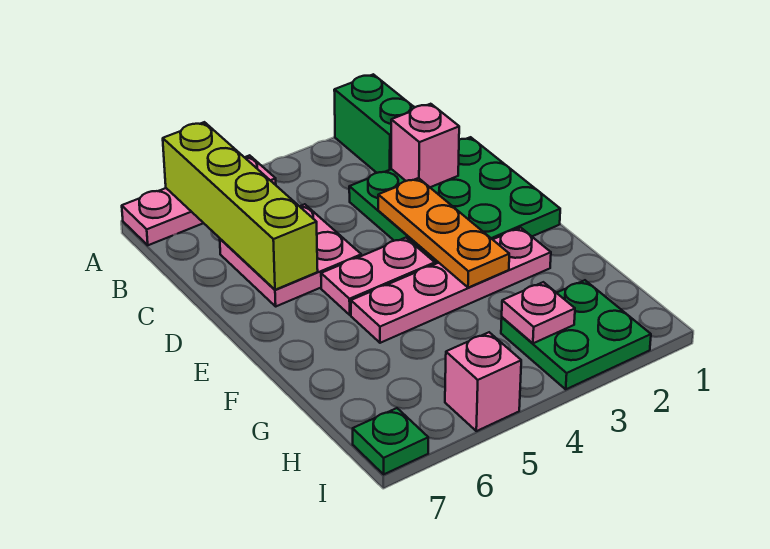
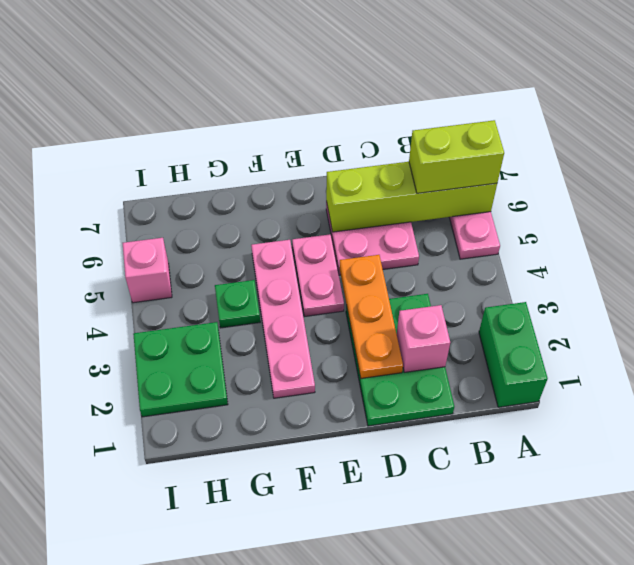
green brick A2:B2 level 1 -> green brick A1:A2 level 1
none -> lime brick A6:B6 level 3
green plate C1:E3 level 1 -> green plate C1:D3 level 1
orange plate D3:F3 level 2 -> orange plate D2:D4 level 2
pink plate H3 level 2 -> none
green plate I7 level 1 -> green plate G4 level 1

